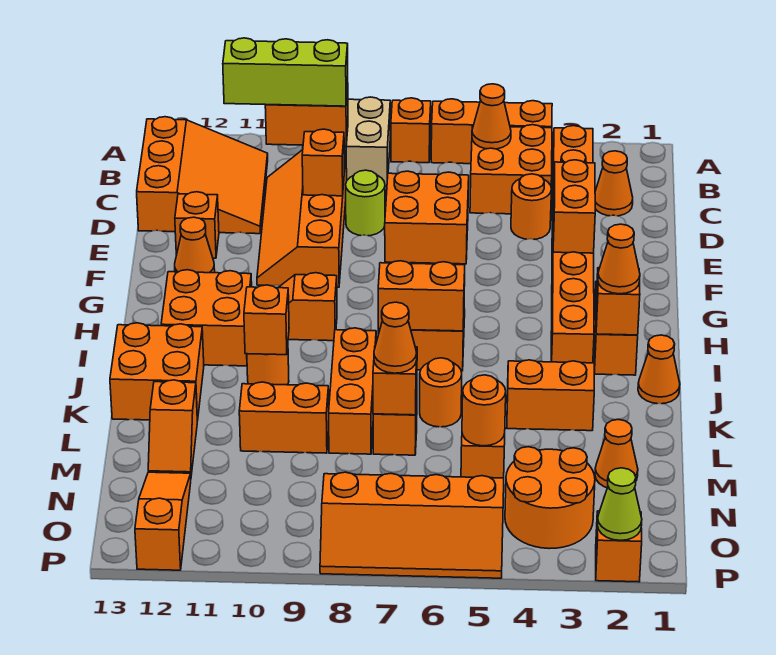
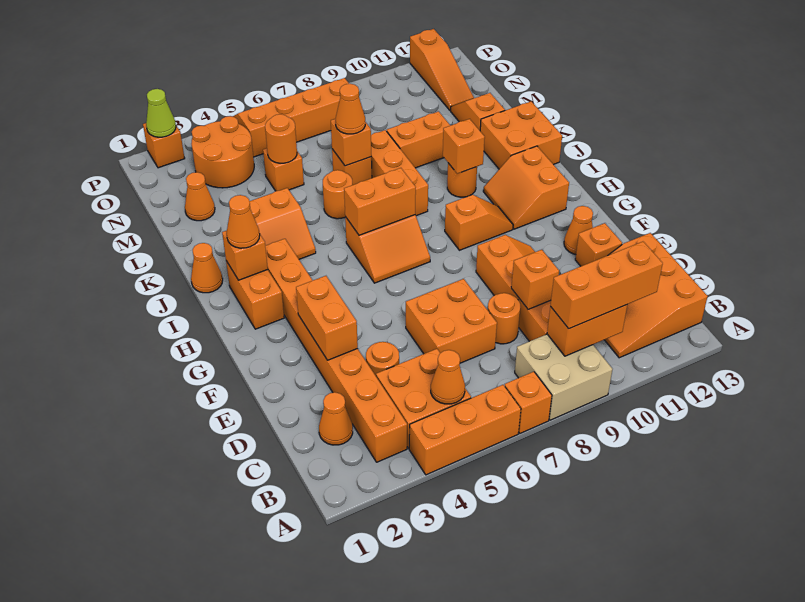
lime brick B9:B11 level 3 -> orange brick B9:B11 level 3
lime round brick D8 level 1 -> orange round brick D8 level 1
orange brick H11:I12 level 1 -> orange slope H11:I12 level 1 top 12

